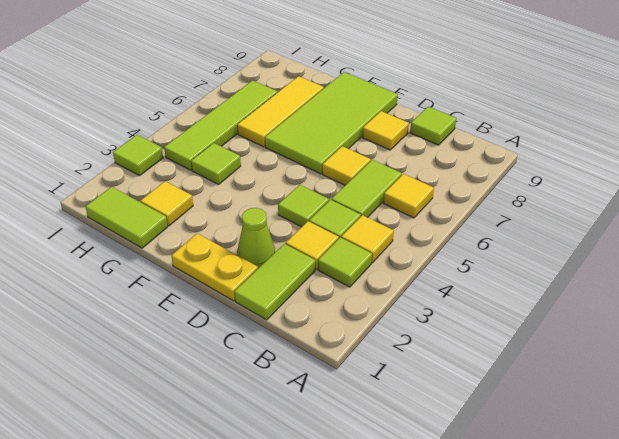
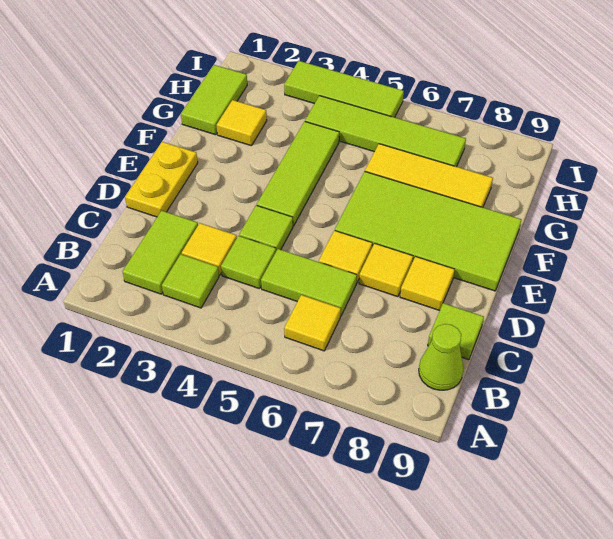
yellow tile B4 level 1 -> yellow tile D7 level 1
lime tile C1:C2 level 1 -> lime tile B2:C2 level 1
lime cone D2 level 1 -> lime cone B9 level 1
lime tile G4 level 1 -> lime tile E4:G4 level 1
lime tile I3 level 1 -> lime tile I3:I5 level 1

